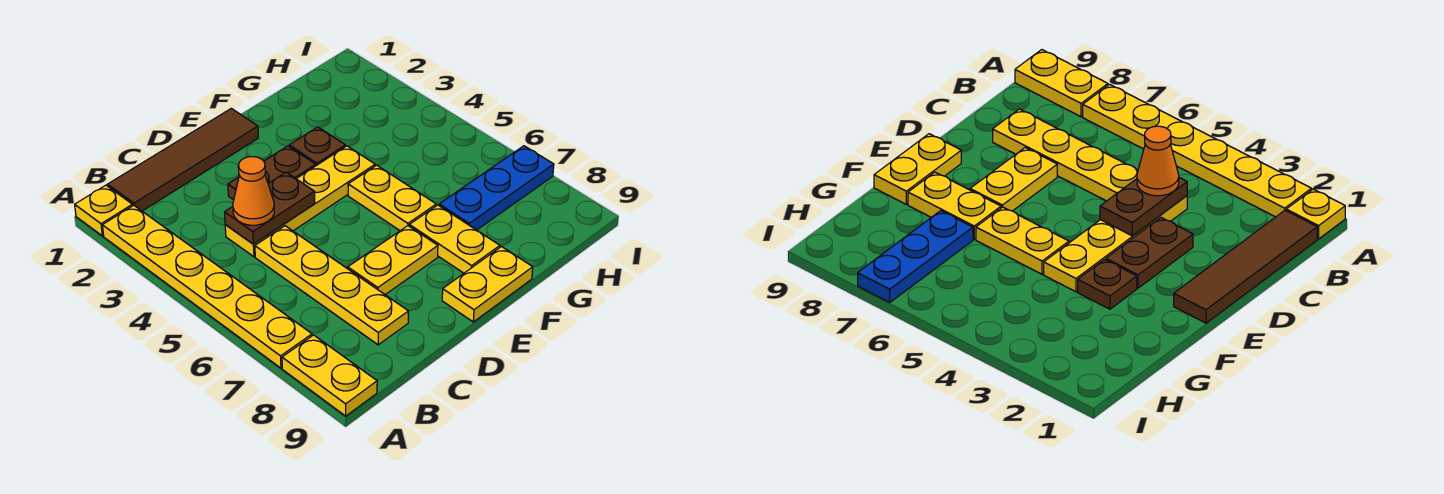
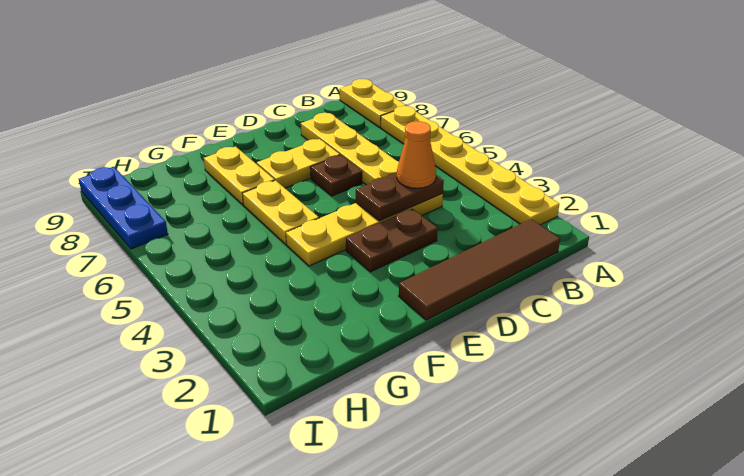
yellow plate A1 level 1 -> none
yellow plate E9:F9 level 1 -> none
brown plate F3 level 1 -> brown plate D6 level 1
blue plate G7:I7 level 1 -> blue plate I7:I9 level 1

